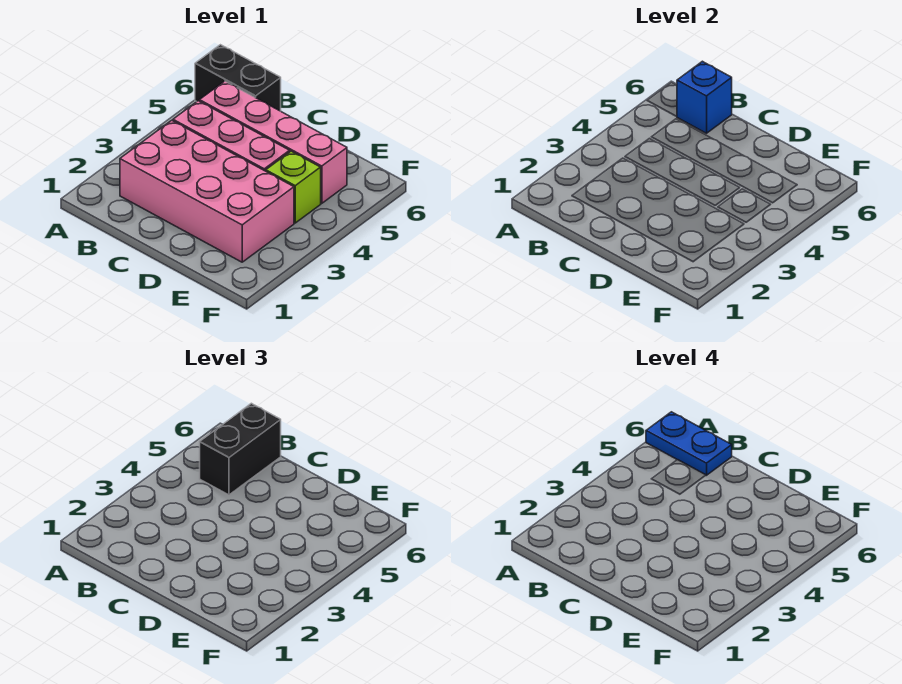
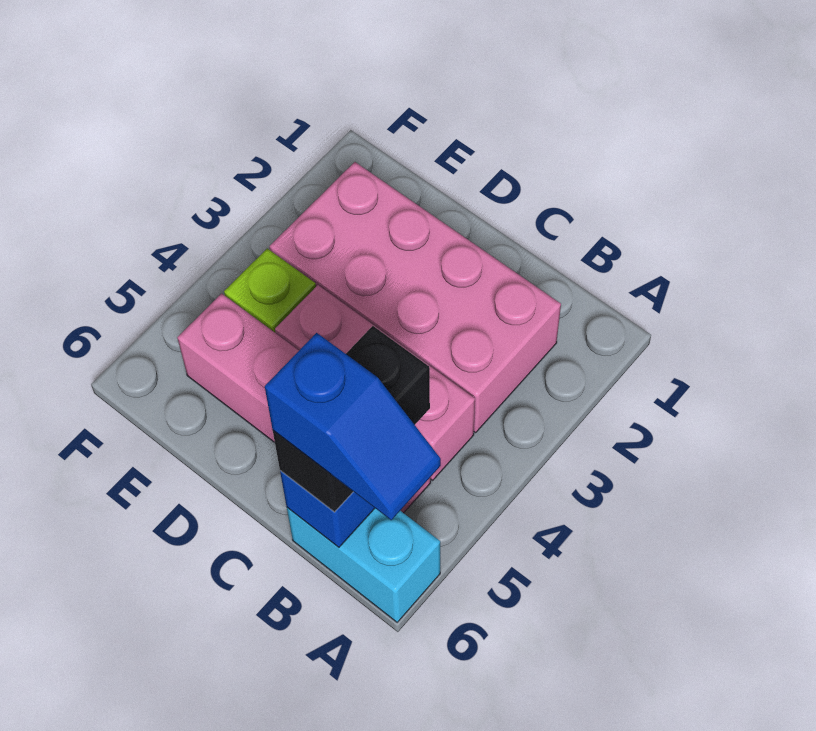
black brick A6:B6 level 1 -> cyan brick A6:B6 level 1
blue plate A6:B6 level 4 -> blue slope A6:B6 level 4 top B

